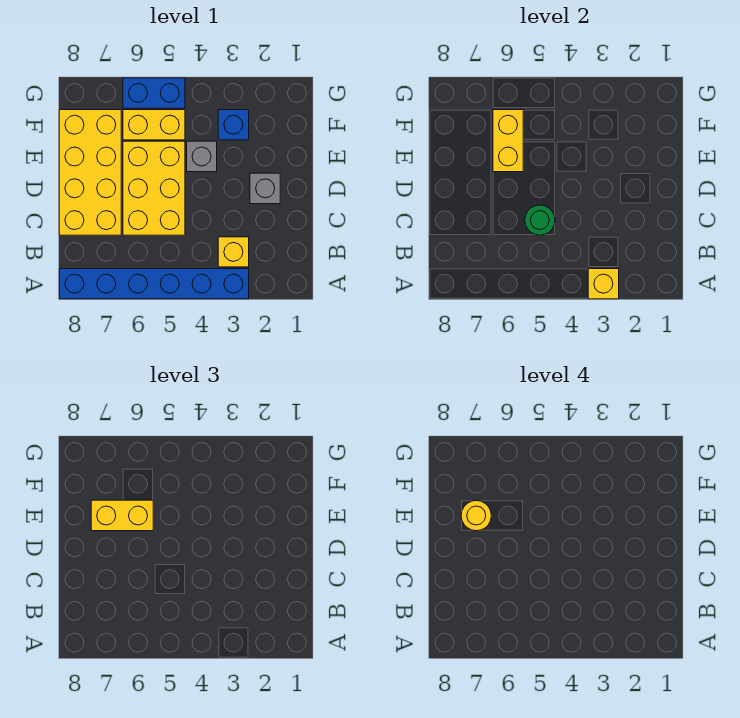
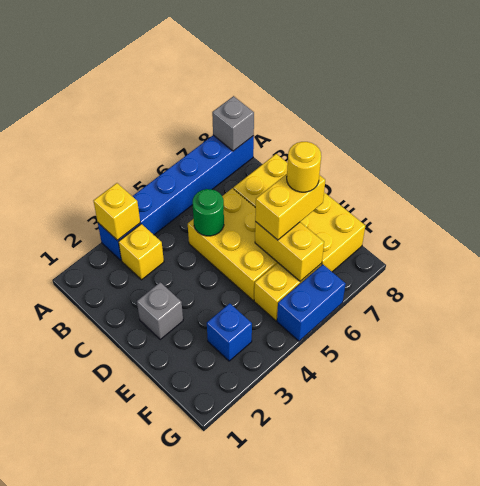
grey brick E4 level 1 -> grey brick A8 level 2

